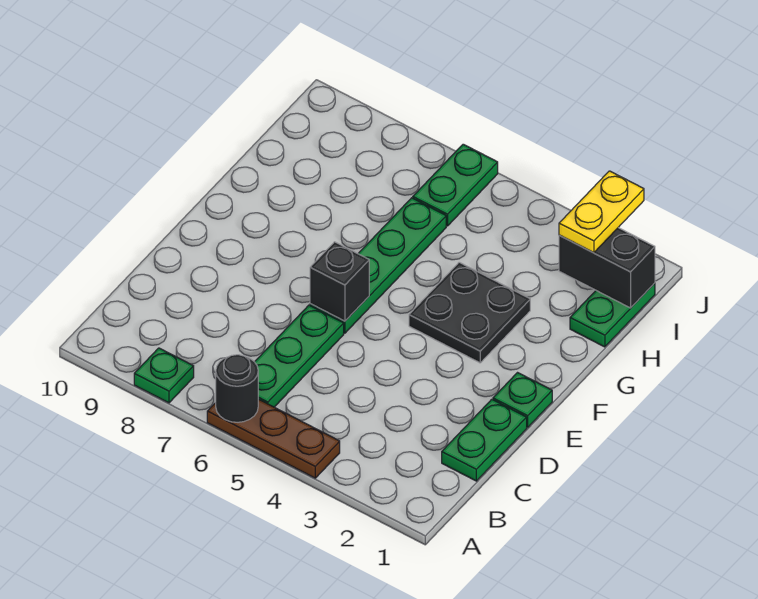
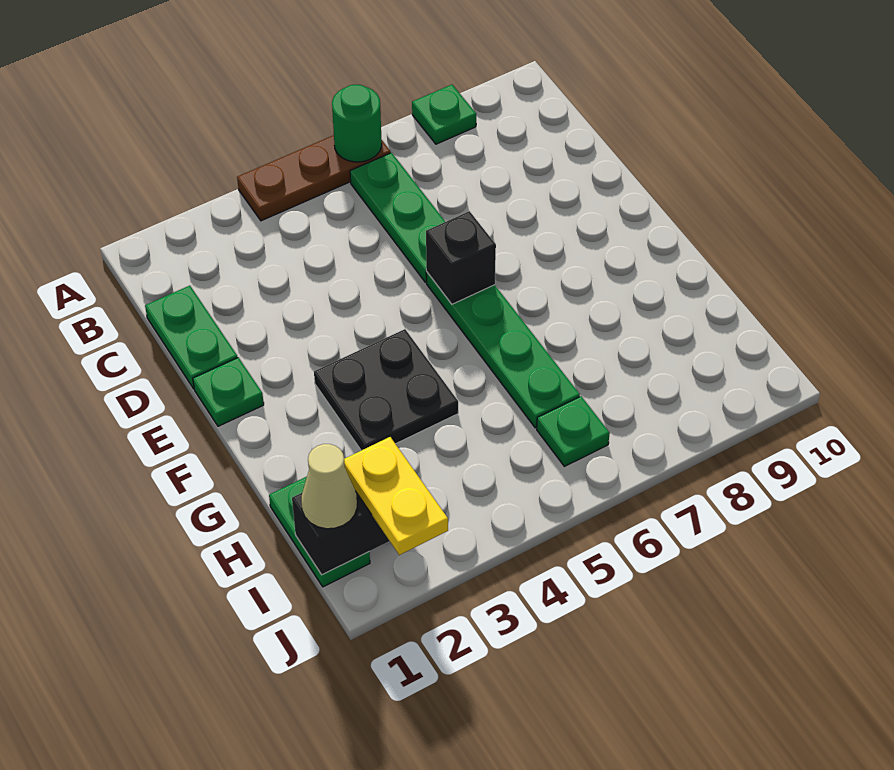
black round brick A6 level 2 -> green round brick A6 level 2
none -> tan cone I1 level 3
green plate I6:J6 level 1 -> green plate I6 level 1

